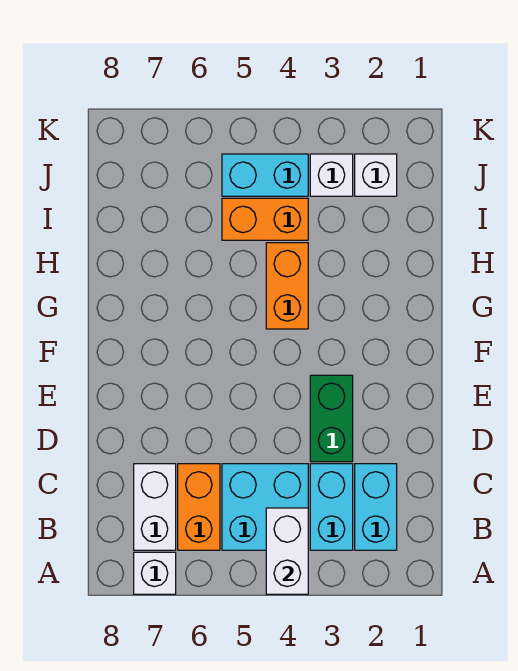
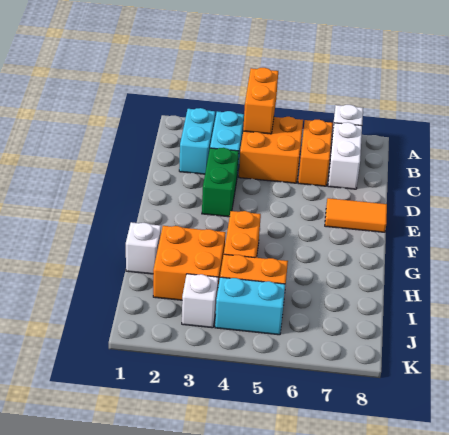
white brick A4:B4 level 2 -> orange brick A4:B4 level 2
cyan brick B4:C5 level 1 -> orange brick B4:C5 level 1
none -> orange tile E7:E8 level 1
none -> orange brick H2:I3 level 1
white brick J2 level 1 -> white brick H1 level 1

